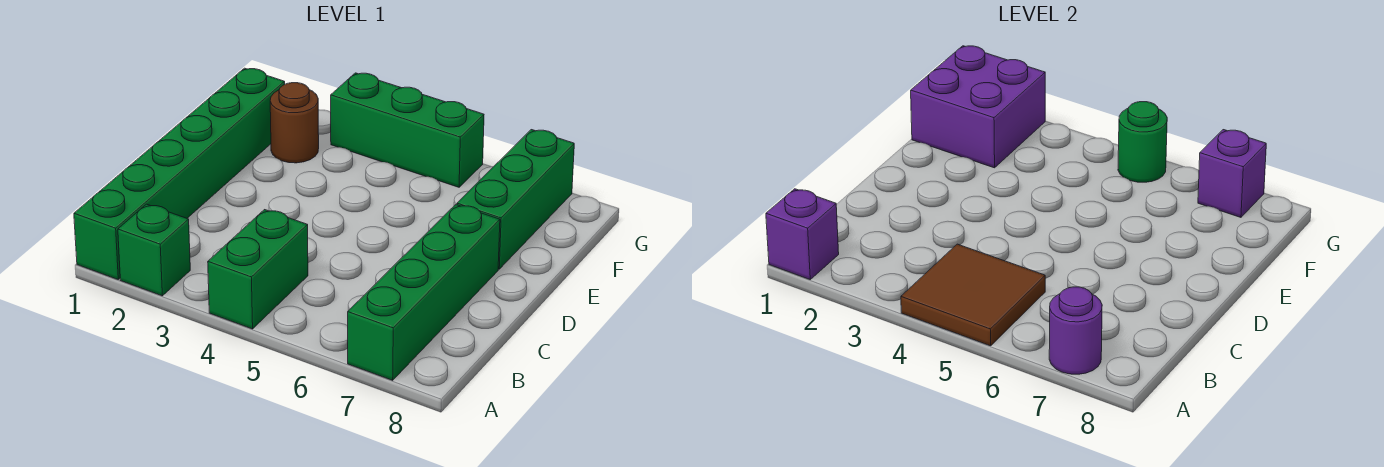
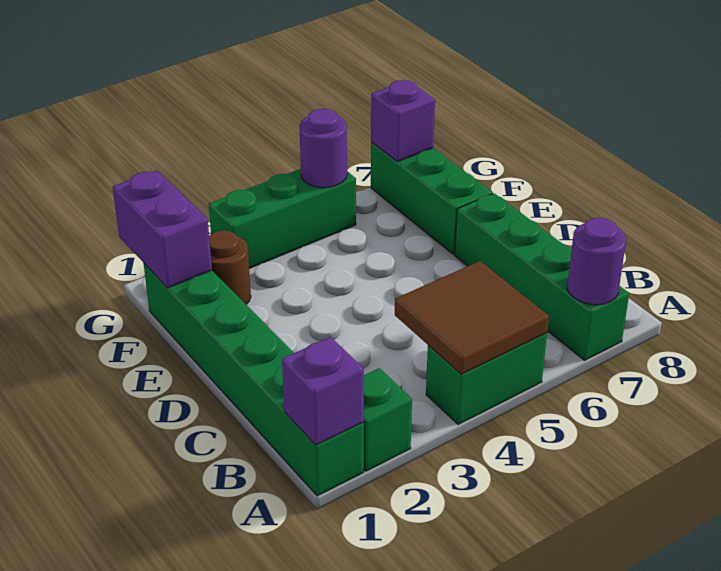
green brick A4:B4 level 1 -> green brick A4:A5 level 1
purple brick F1:G2 level 2 -> purple brick F1:G1 level 2
green round brick G5 level 2 -> purple round brick G5 level 2

